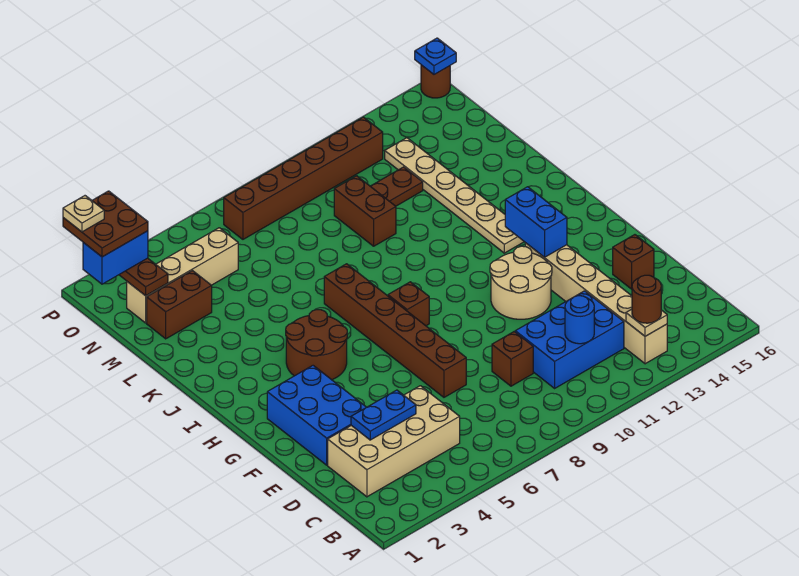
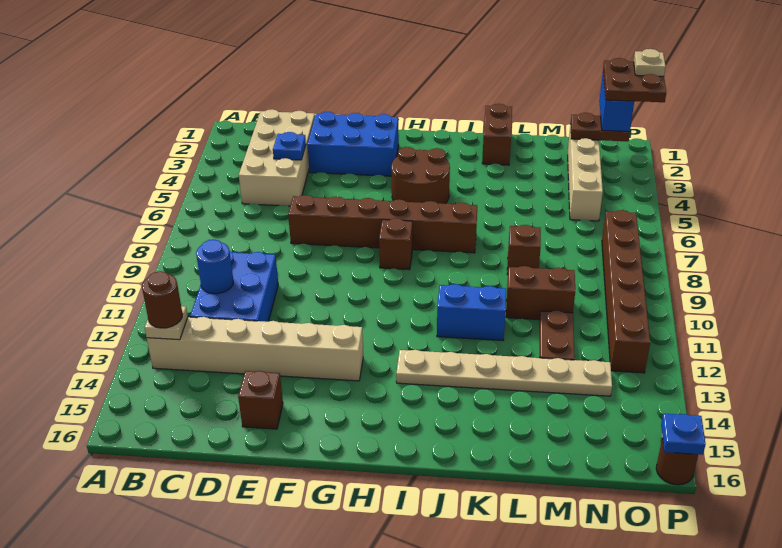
blue plate D3:D4 level 2 -> blue plate D4 level 2
brown brick D9 level 1 -> brown brick L8 level 1
tan round brick F11:G12 level 1 -> none
blue brick G13:H13 level 2 -> blue brick J11:K11 level 1
brown brick M2:M3 level 1 -> brown brick K1:K2 level 1

